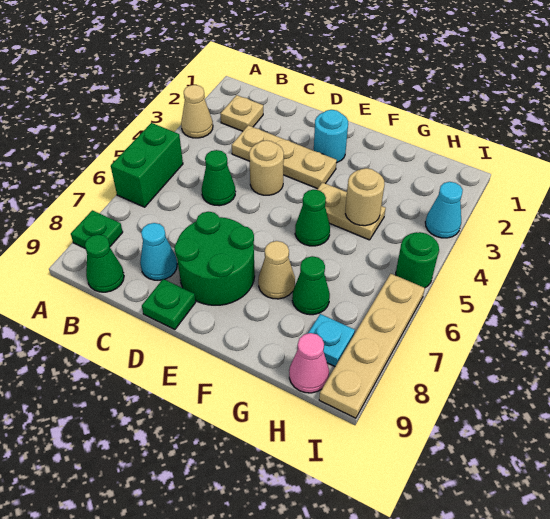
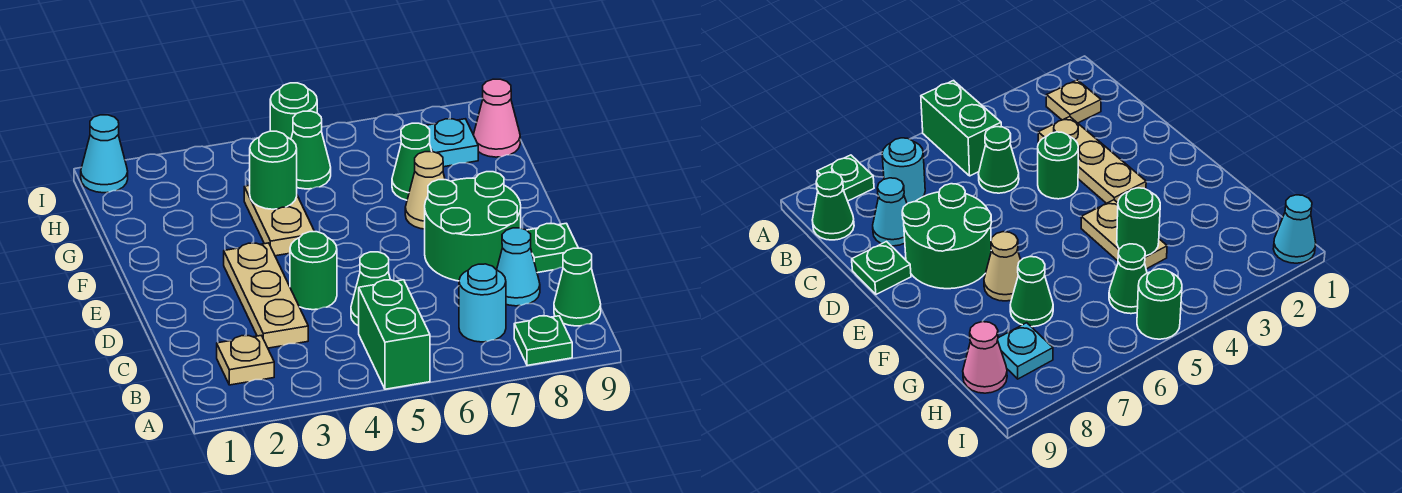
tan cone A3 level 1 -> none
green brick A5:A6 level 1 -> green brick A5:B5 level 1
tan round brick D4 level 1 -> green round brick D4 level 1
cyan round brick E2 level 1 -> cyan round brick B7 level 1
green cone F5 level 1 -> green cone H5 level 1
tan round brick G4 level 2 -> green round brick G4 level 2
cyan cone I3 level 1 -> cyan cone I1 level 1
tan plate I6:I9 level 1 -> none

